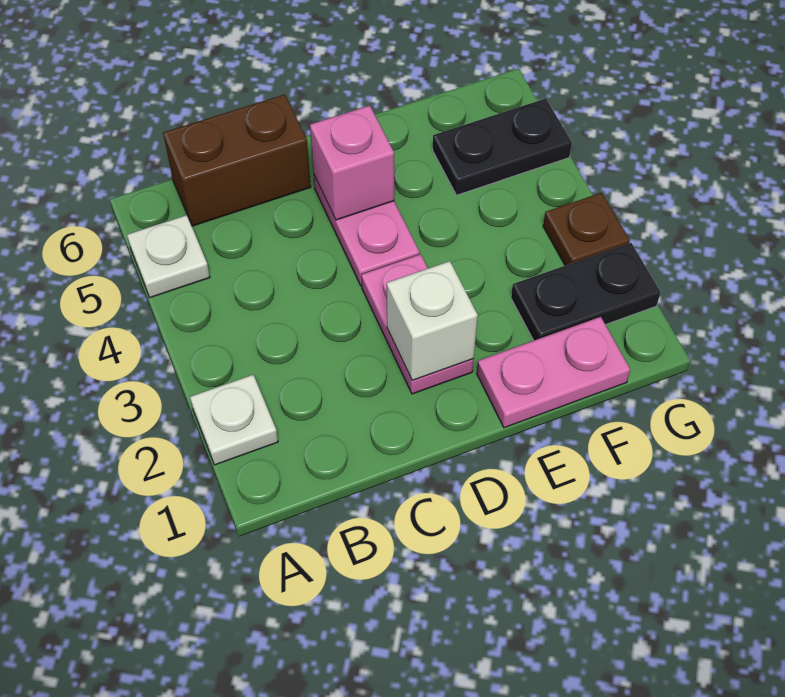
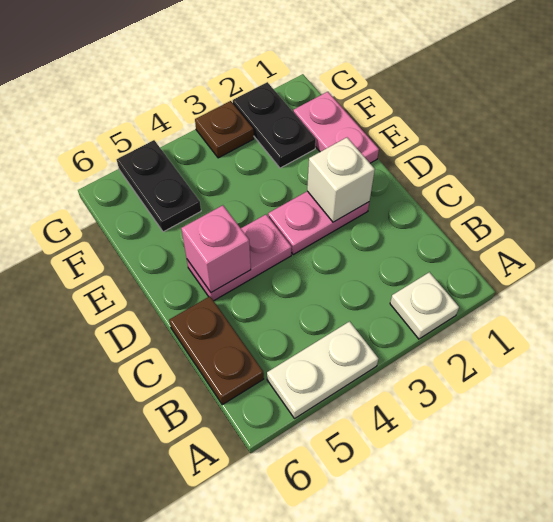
white plate A5 level 1 -> white plate A4:A5 level 1
brown brick B6:C6 level 1 -> brown plate B6:C6 level 1

